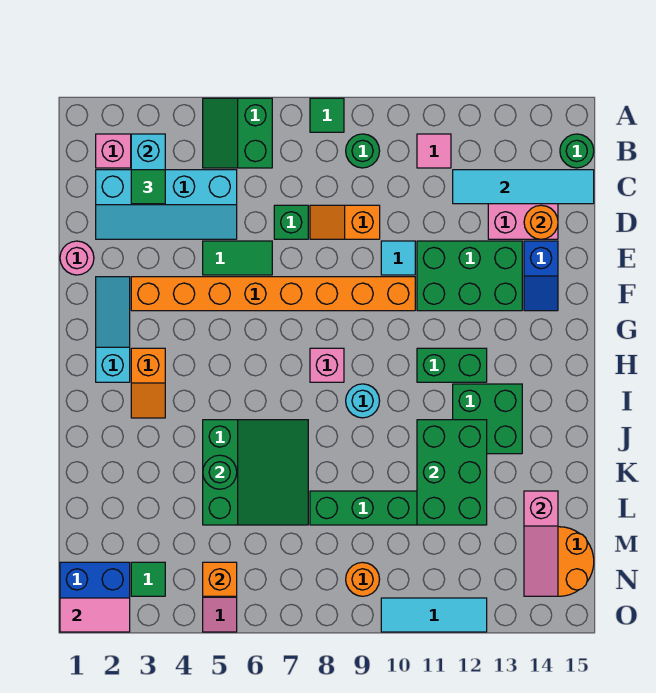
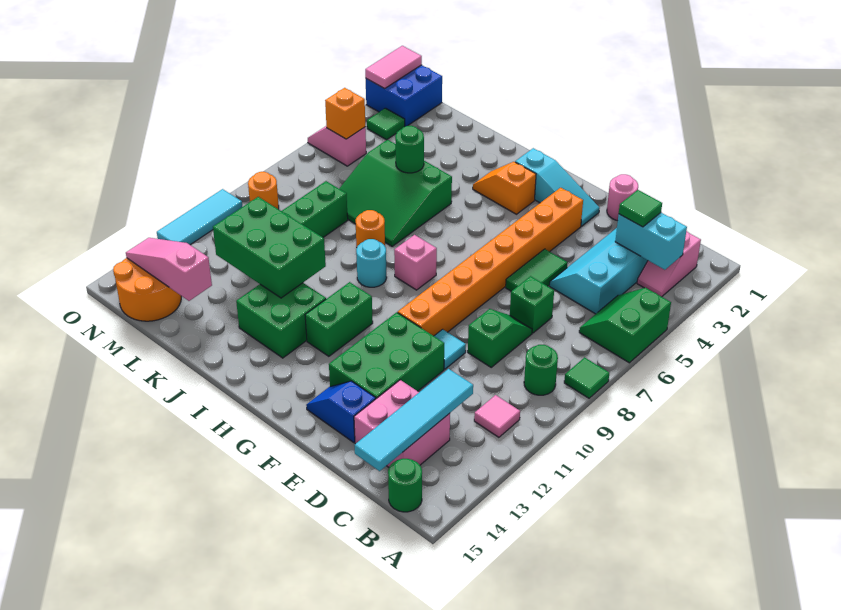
green slope A5:B6 level 1 top 6 -> green slope A5:B6 level 1 top A
orange slope D8:D9 level 1 top 9 -> green slope D8:D9 level 1 top 9
orange round brick D14 level 2 -> orange round brick J8 level 1

